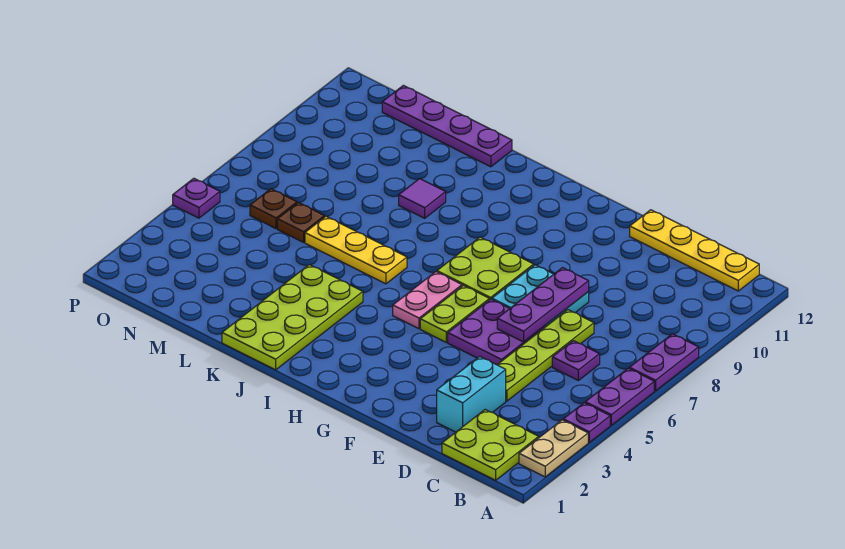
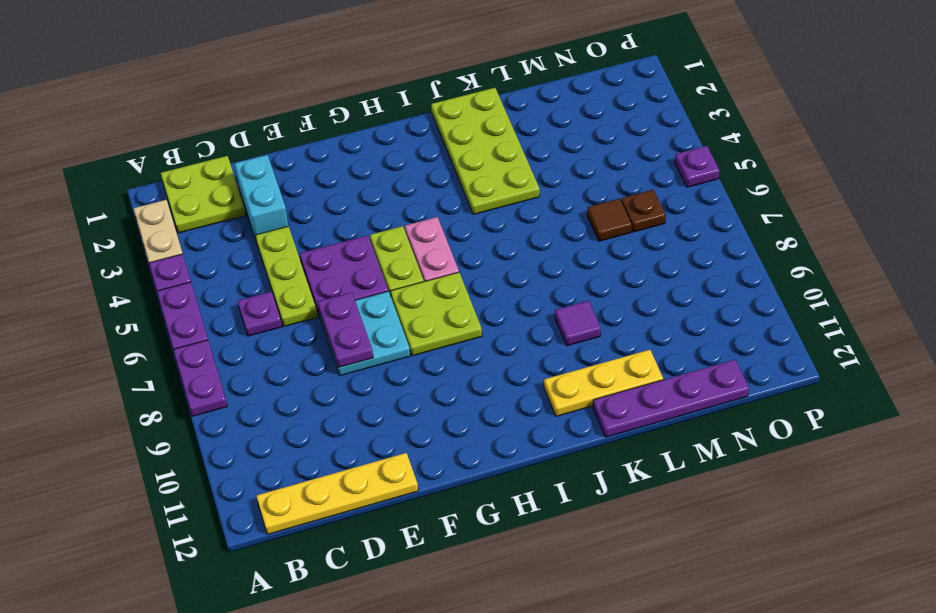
lime plate D4:D7 level 1 -> lime plate D4:D6 level 1
purple plate E6:E8 level 2 -> purple plate E7:E8 level 2
yellow plate J6:L6 level 1 -> yellow plate J11:L11 level 1
brown plate M6 level 1 -> brown tile M6 level 1

